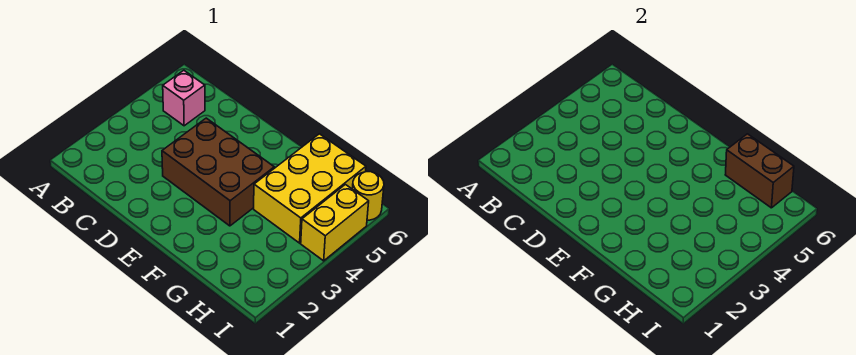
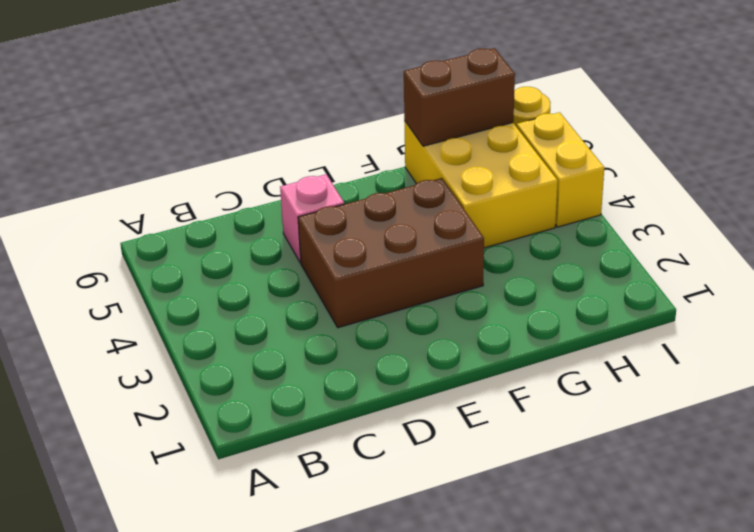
pink brick B5 level 1 -> pink brick D5 level 1

